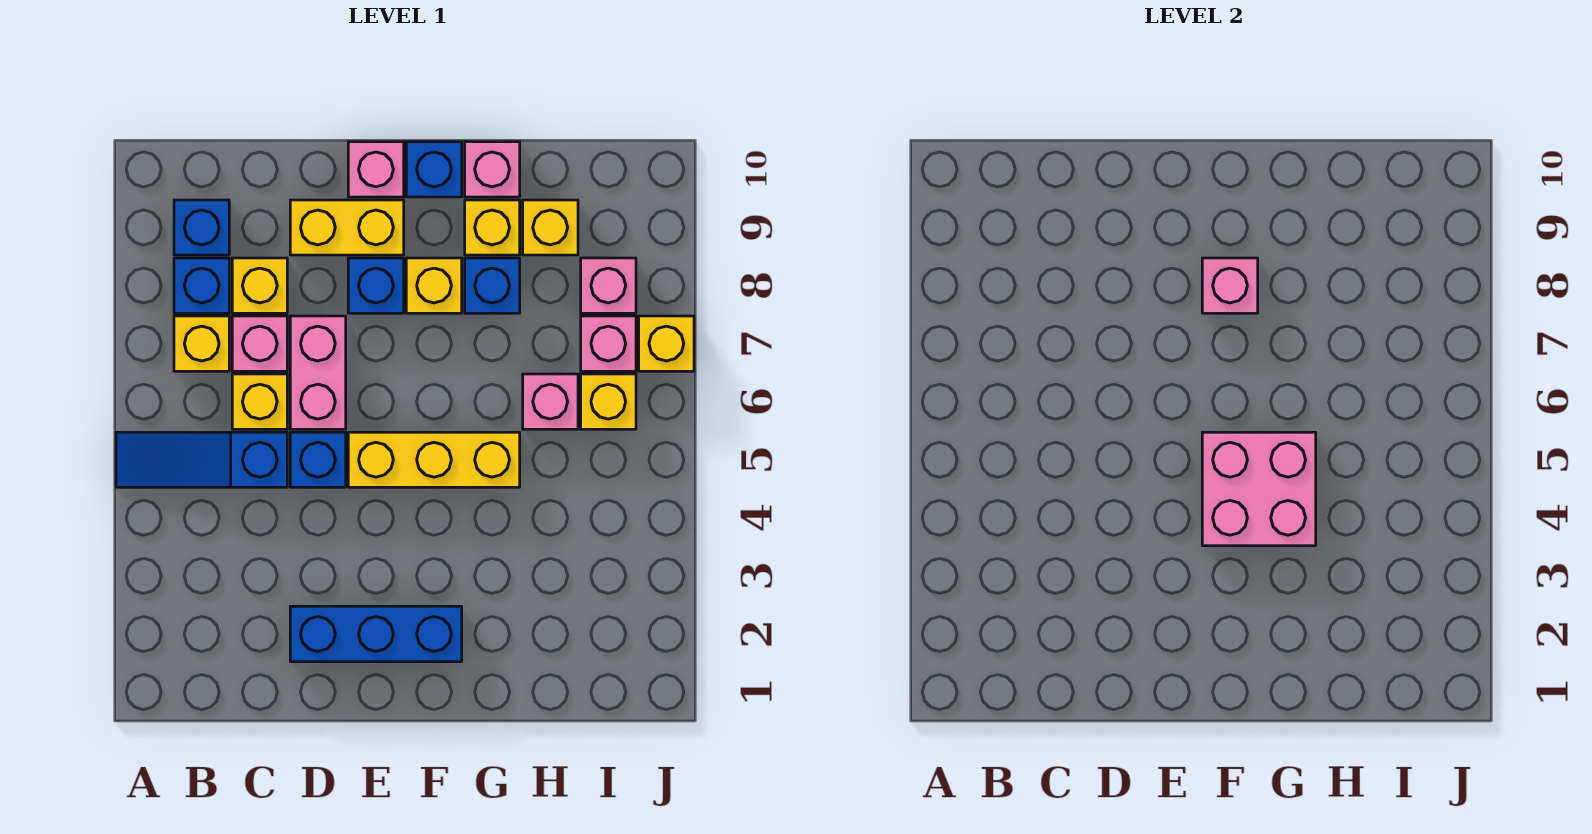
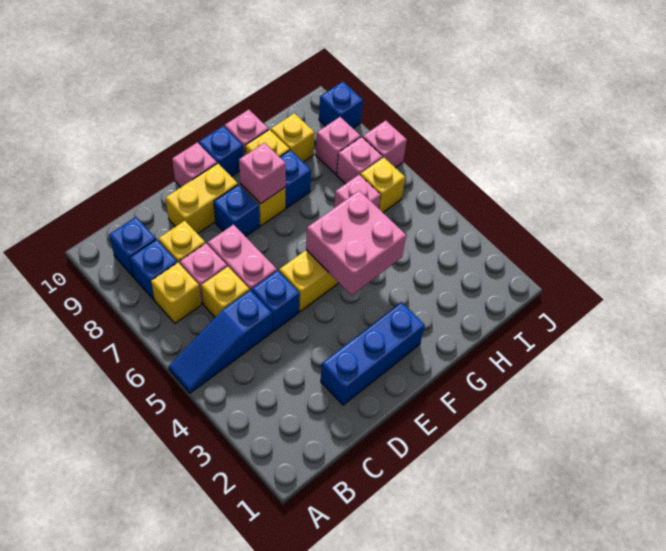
yellow brick J7 level 1 -> pink brick J7 level 1
none -> blue brick J9 level 1

